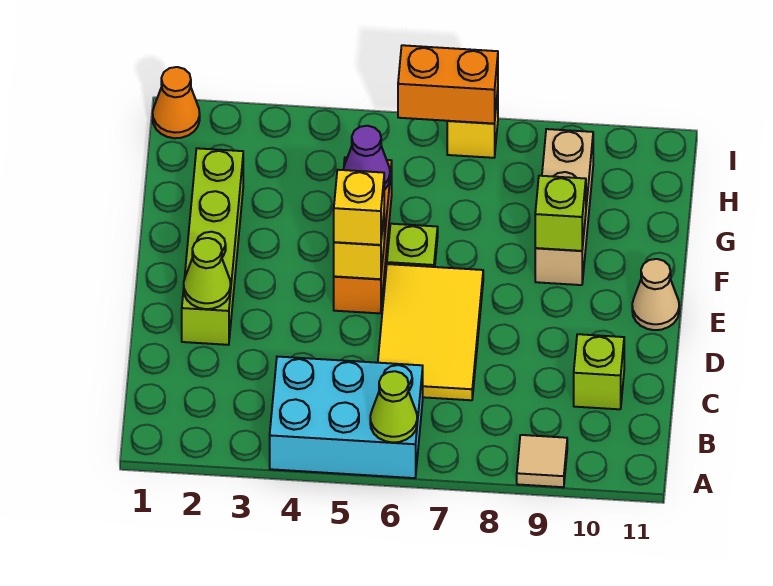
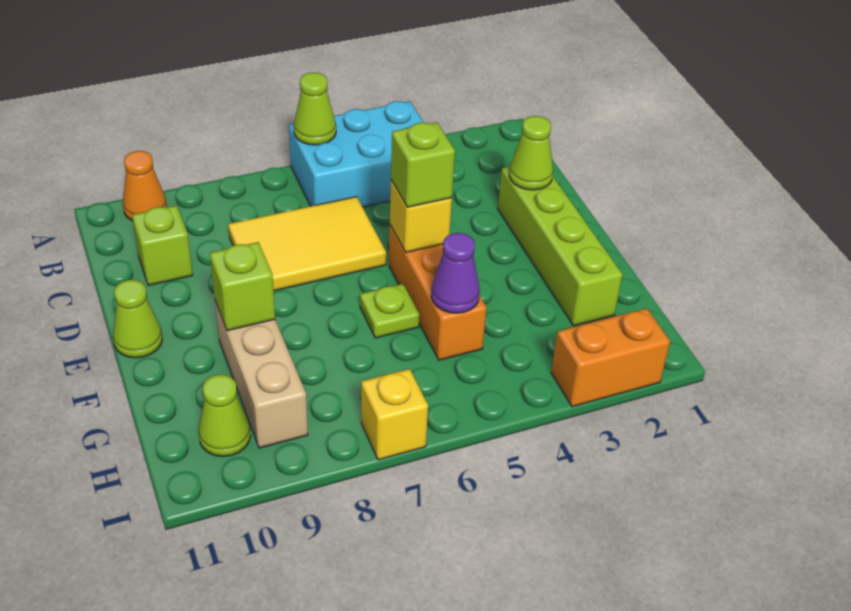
tan tile A9 level 1 -> none
yellow tile C6:E7 level 1 -> yellow tile C6:D8 level 1
yellow brick E5 level 3 -> lime brick E5 level 3
tan cone E11 level 1 -> lime cone E11 level 1
none -> lime cone H10 level 1
orange cone I1 level 1 -> orange cone A10 level 1
orange brick I6:I7 level 2 -> orange brick I2:I3 level 1

